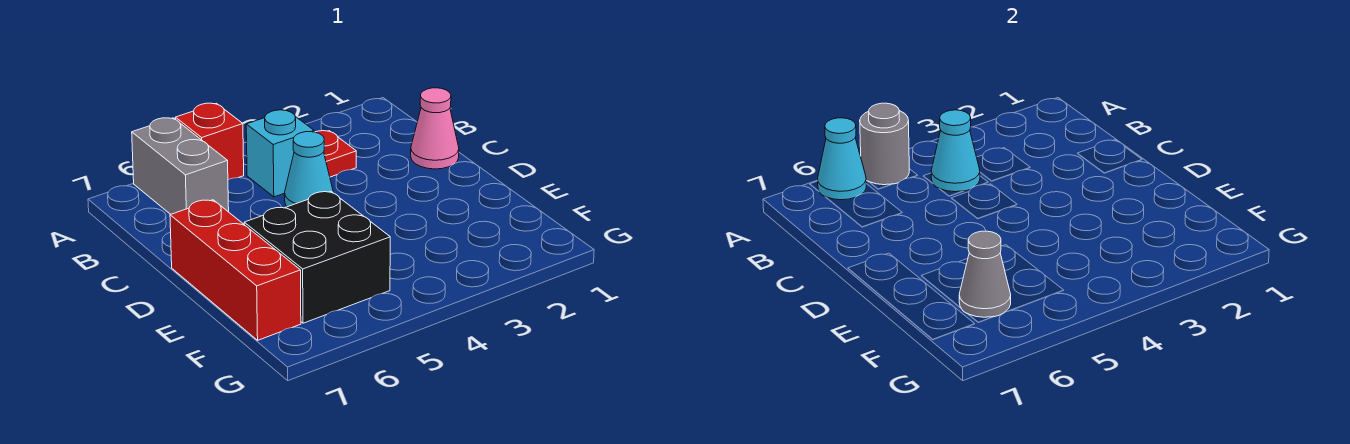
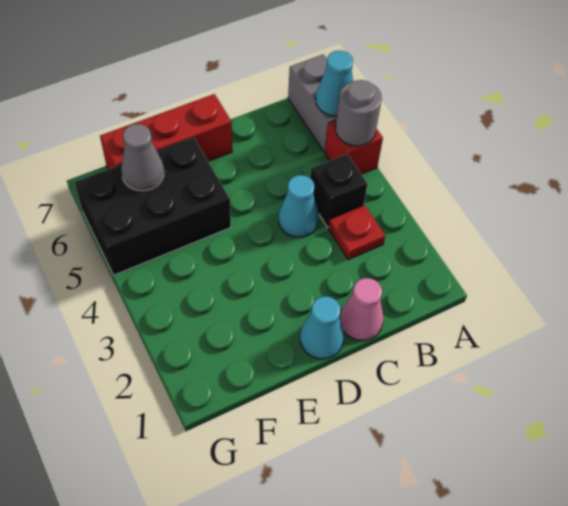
grey brick A6:B6 level 1 -> grey brick A6:A7 level 1
cyan brick B4 level 1 -> black brick B4 level 1
cyan cone B4 level 2 -> cyan cone D1 level 1
black brick E5:F6 level 1 -> black brick E5:G6 level 1

